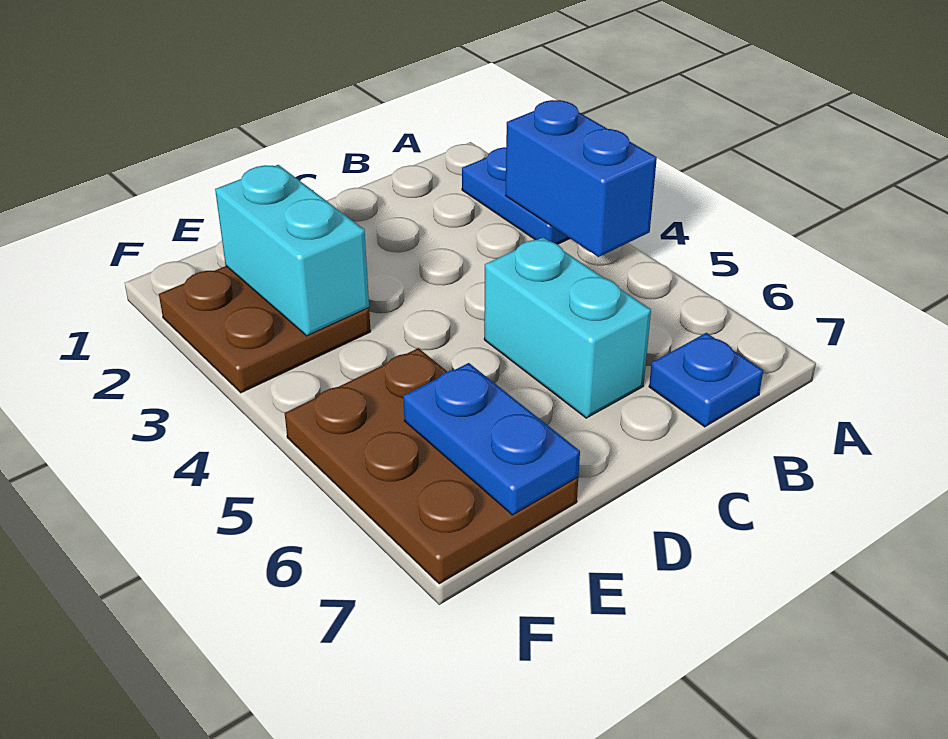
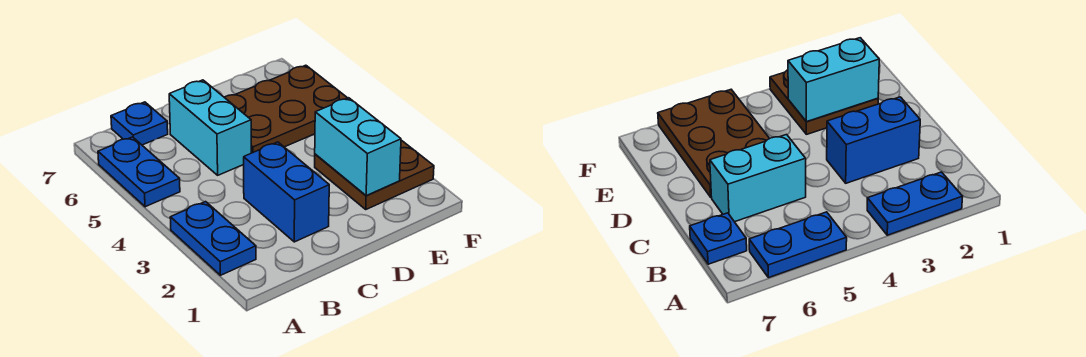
blue brick A3:A4 level 2 -> blue brick C2:C3 level 1
brown plate E5:F7 level 1 -> brown plate D5:F6 level 1
blue plate E6:E7 level 2 -> blue plate A5:A6 level 1

